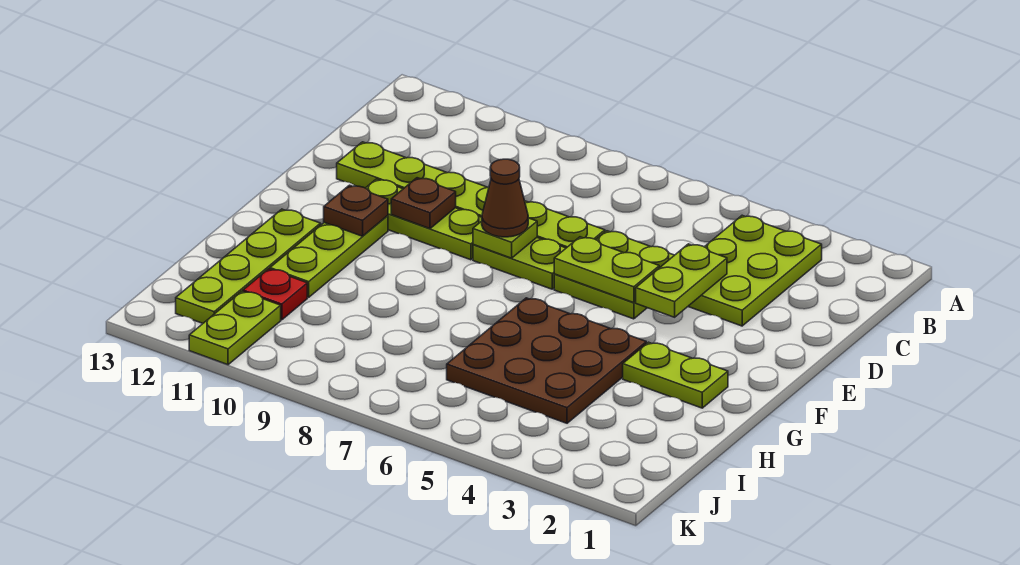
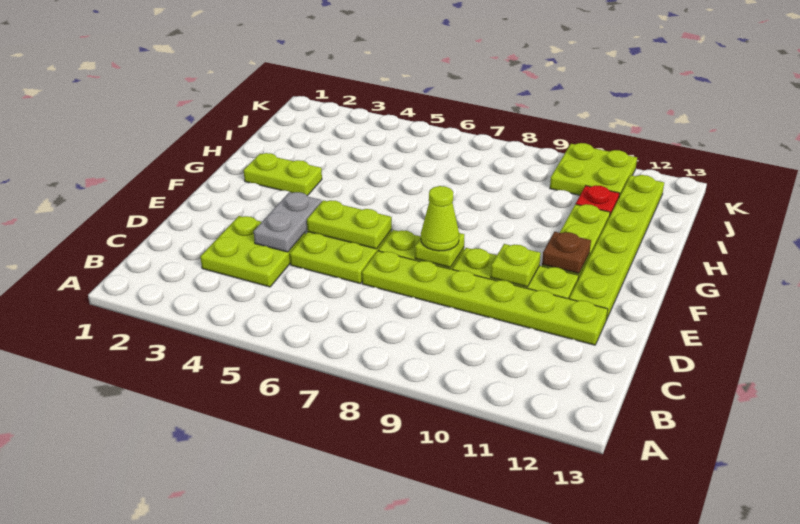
lime plate B3:D4 level 1 -> lime plate C3:D4 level 1
lime plate D4:E4 level 2 -> grey plate D4:E4 level 2
brown cone E8 level 3 -> lime cone E8 level 3
brown plate E10 level 2 -> lime plate E10 level 2
brown plate G4:I6 level 1 -> none
lime plate G12:J12 level 1 -> lime plate E12:J12 level 1
lime plate J11:K11 level 1 -> lime plate J10:K11 level 1

